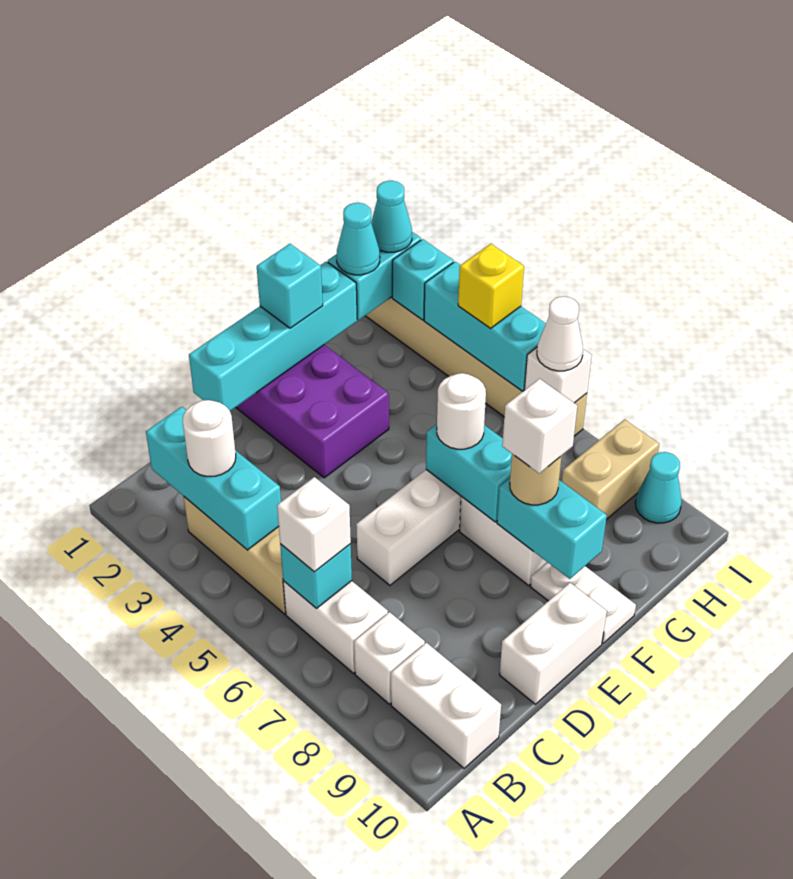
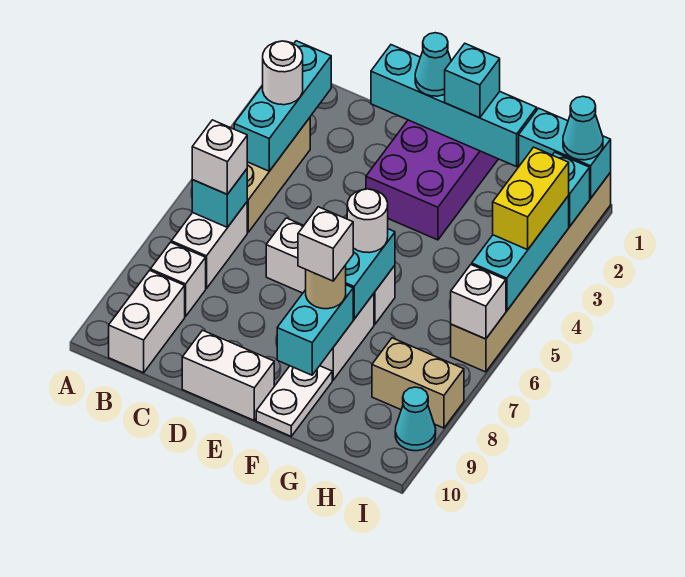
cyan cone H1 level 3 -> cyan cone E1 level 3
yellow brick I4 level 3 -> yellow brick I3:I4 level 3
white cone I6 level 3 -> none

